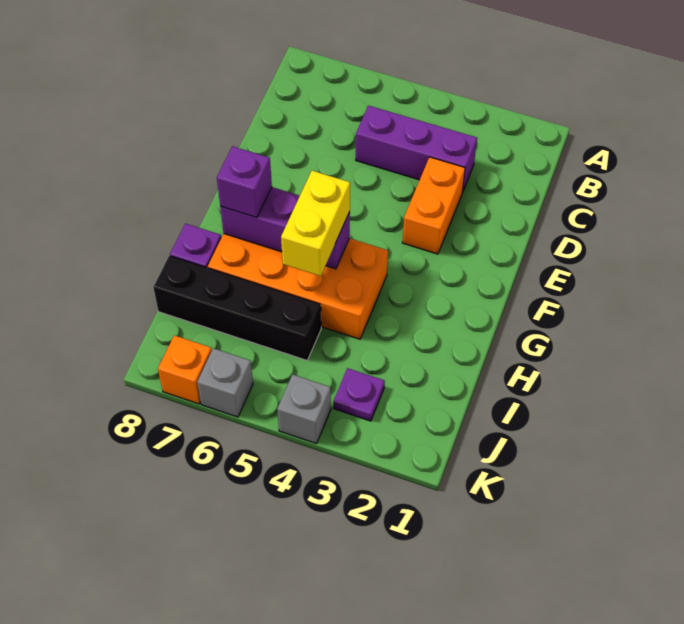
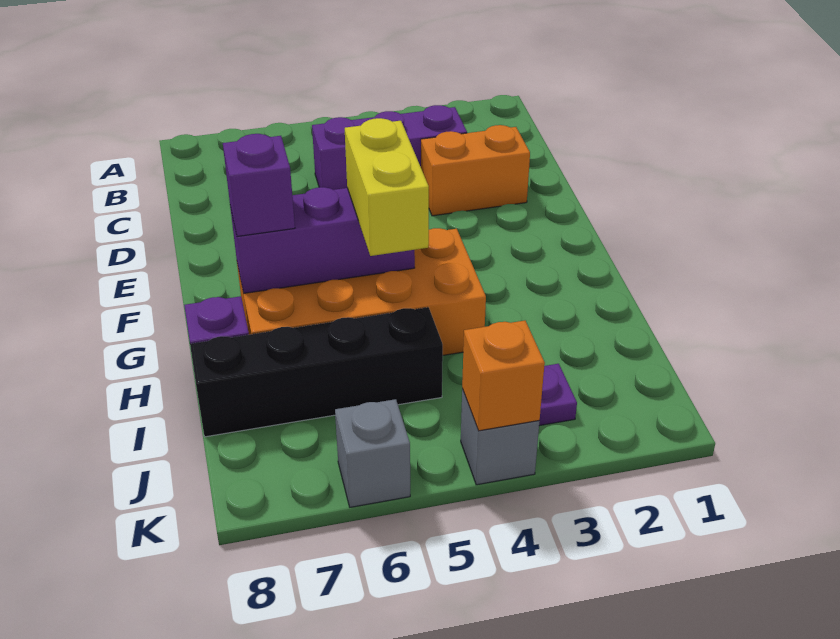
orange brick D3:E3 level 1 -> orange brick D2:D3 level 1
orange brick K7 level 1 -> orange brick K4 level 2

